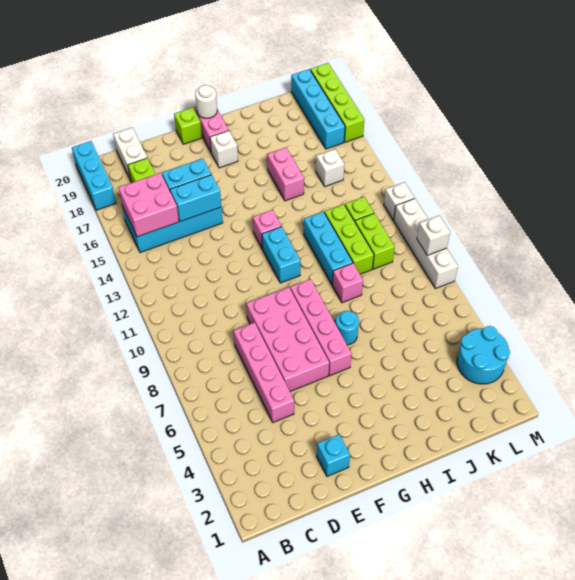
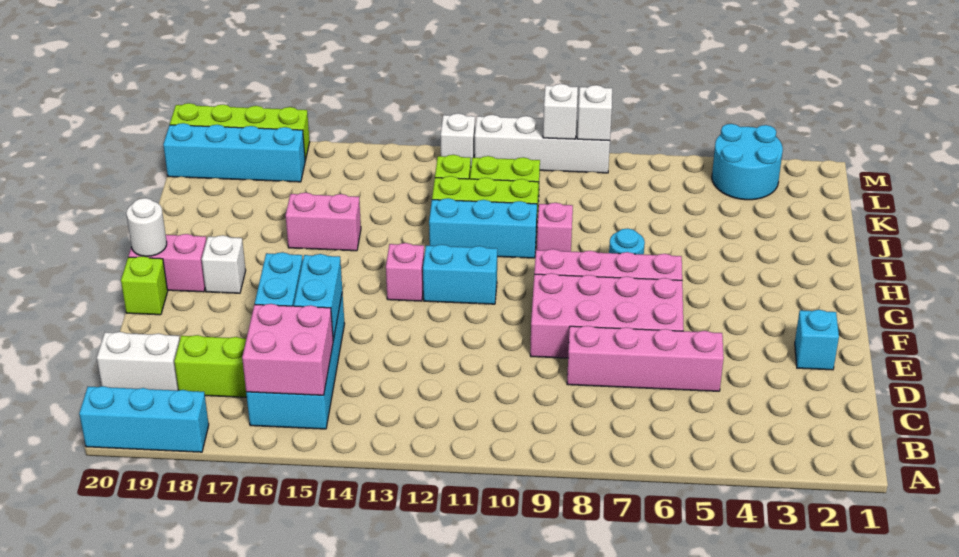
white brick K15 level 1 -> white brick M8 level 2

